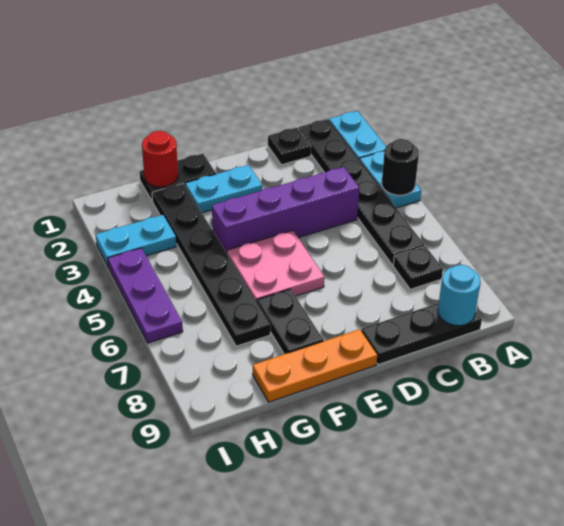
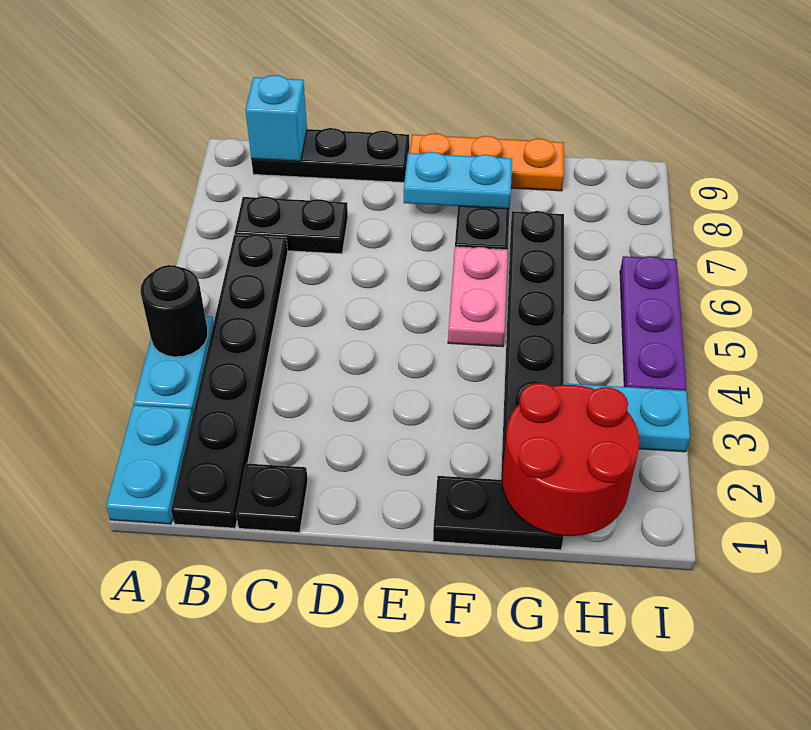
black plate B7 level 1 -> black plate B7:C7 level 1
cyan round brick B9 level 2 -> cyan brick B9 level 2
purple brick C4:F4 level 1 -> none
cyan plate E2:F2 level 1 -> cyan plate E8:F8 level 2
pink plate E5:F6 level 1 -> pink plate F5:F6 level 1
red round brick G1 level 2 -> red round brick G1:H2 level 2

